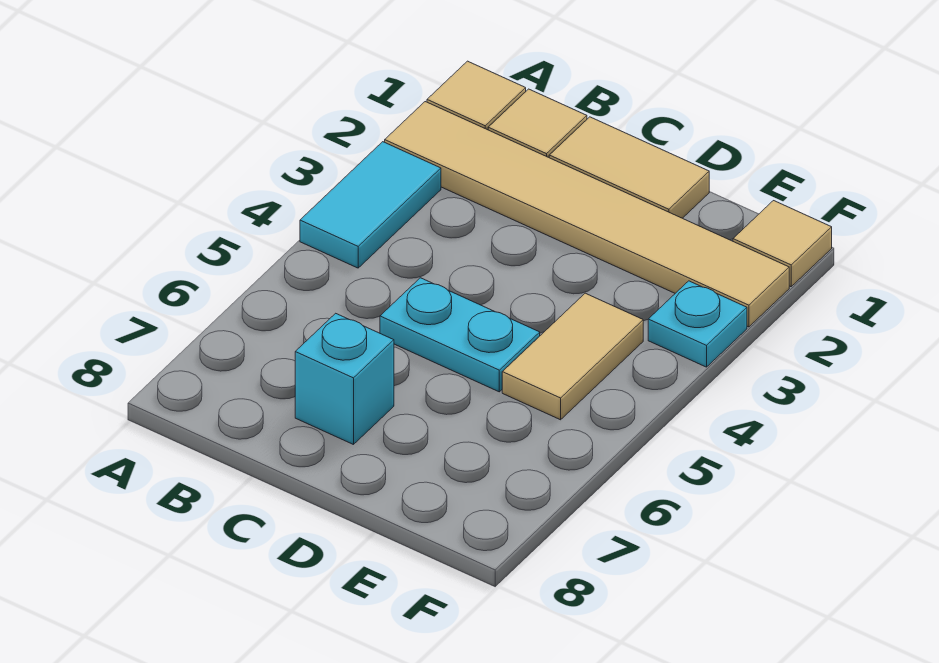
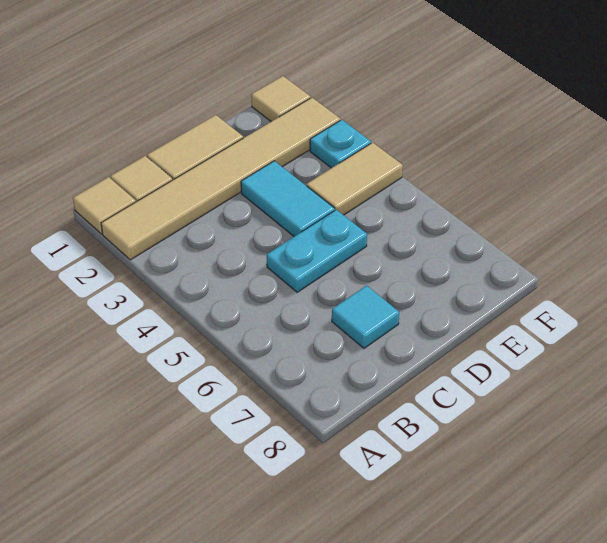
cyan tile A3:A4 level 1 -> cyan tile D3:D4 level 1
cyan brick C7 level 1 -> cyan tile C7 level 1
tan tile E4:E5 level 1 -> tan tile E4:F4 level 1

